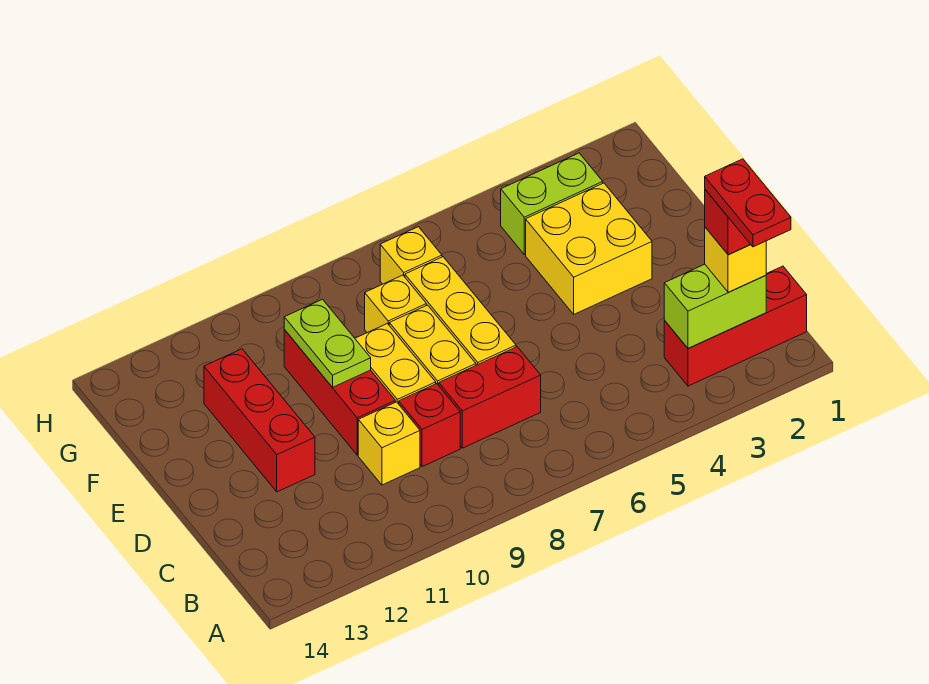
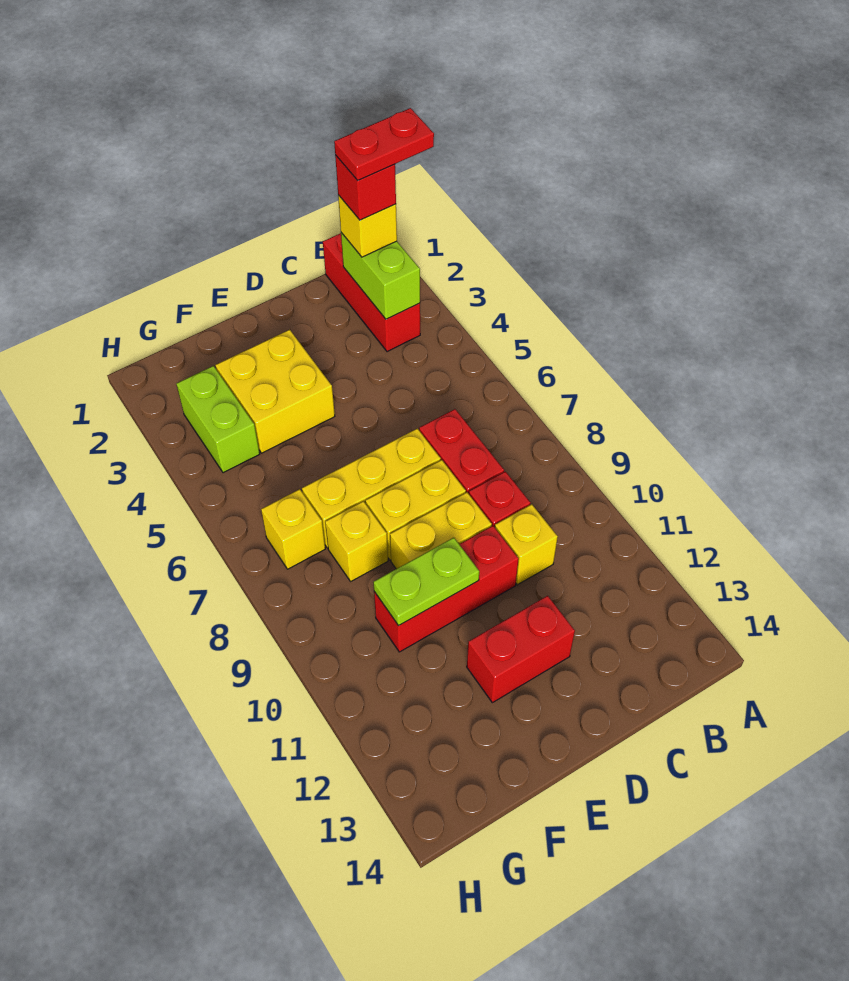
red brick D12:F12 level 1 -> red brick D12:E12 level 1

